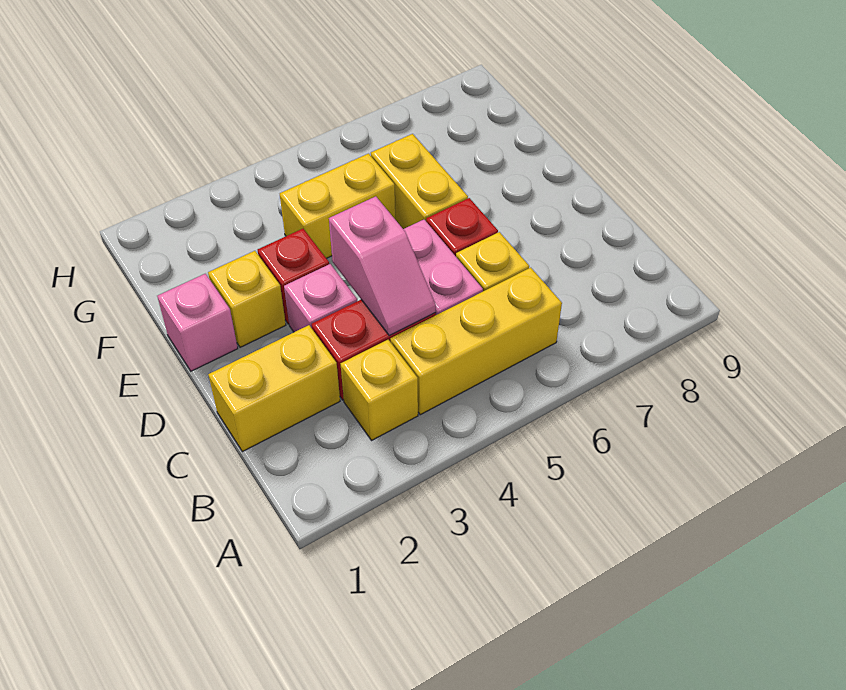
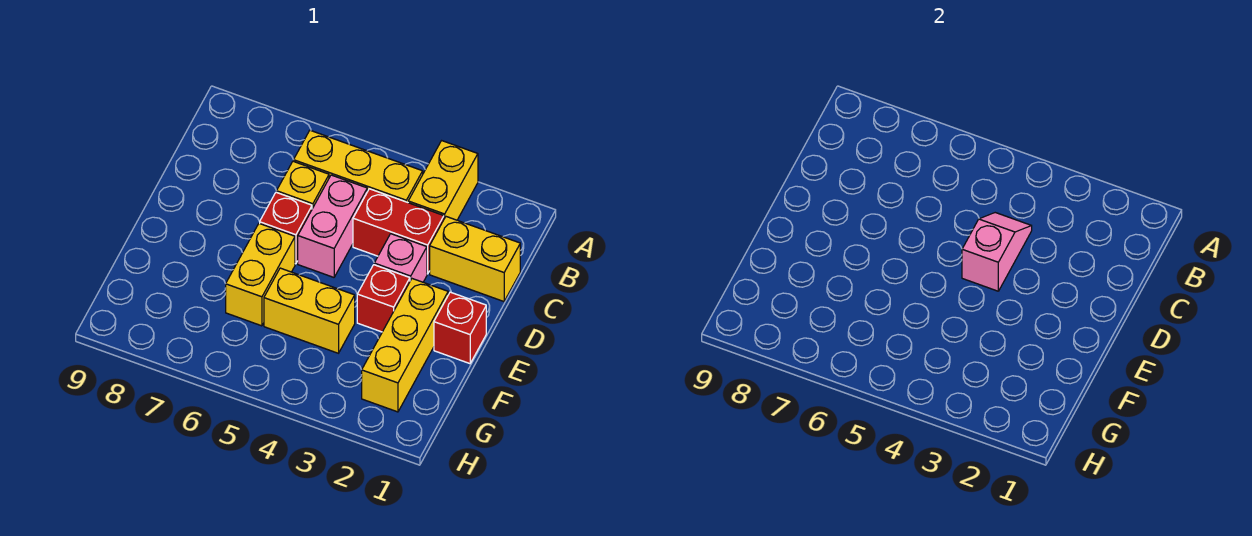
yellow brick B3 level 1 -> yellow brick A3:B3 level 1
pink brick E1 level 1 -> red brick E1 level 1
yellow brick E2 level 1 -> yellow brick E2:G2 level 1

